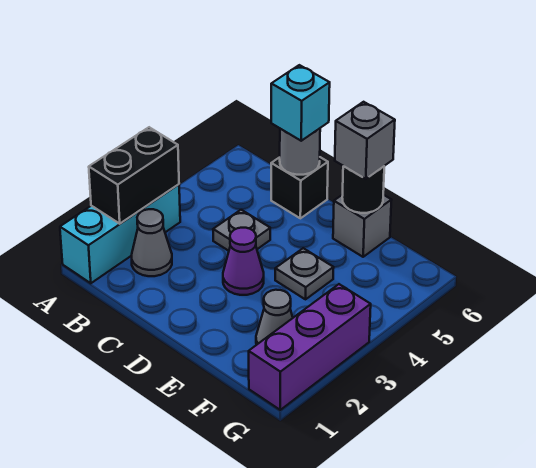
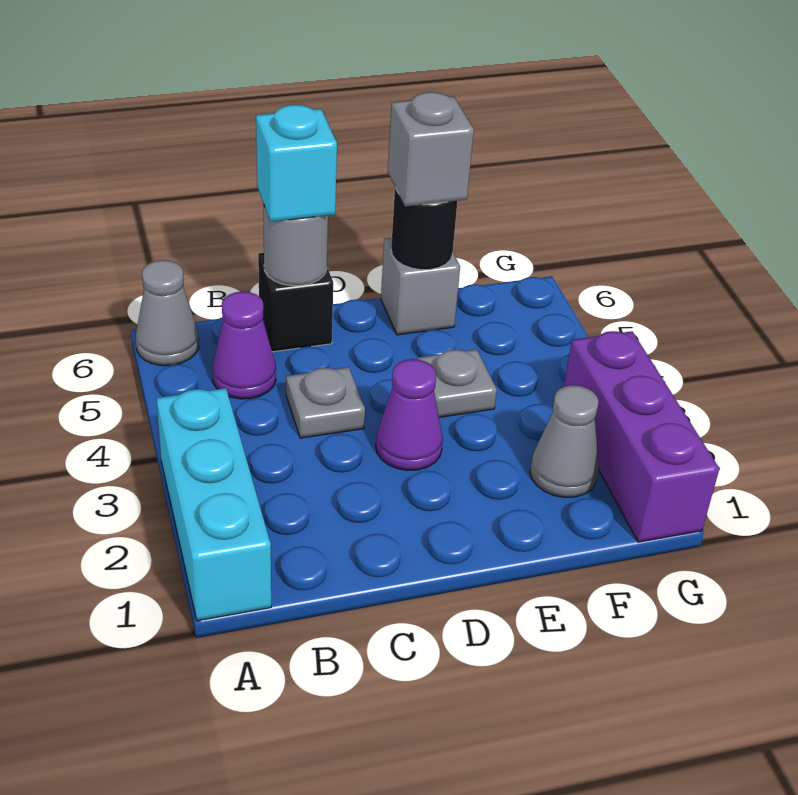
black brick A2:A3 level 2 -> none
grey cone B2 level 1 -> grey cone A6 level 1
none -> purple cone B5 level 1

